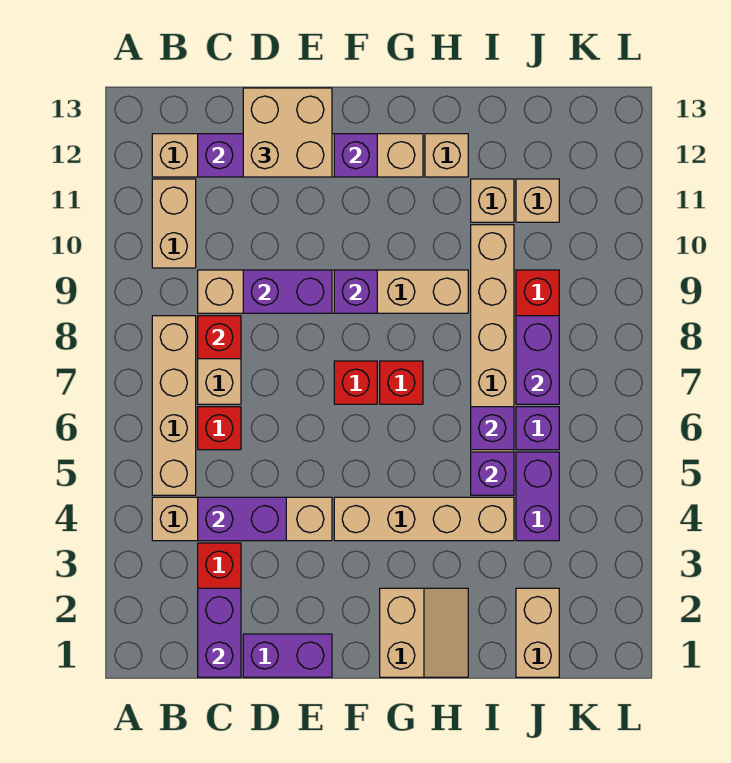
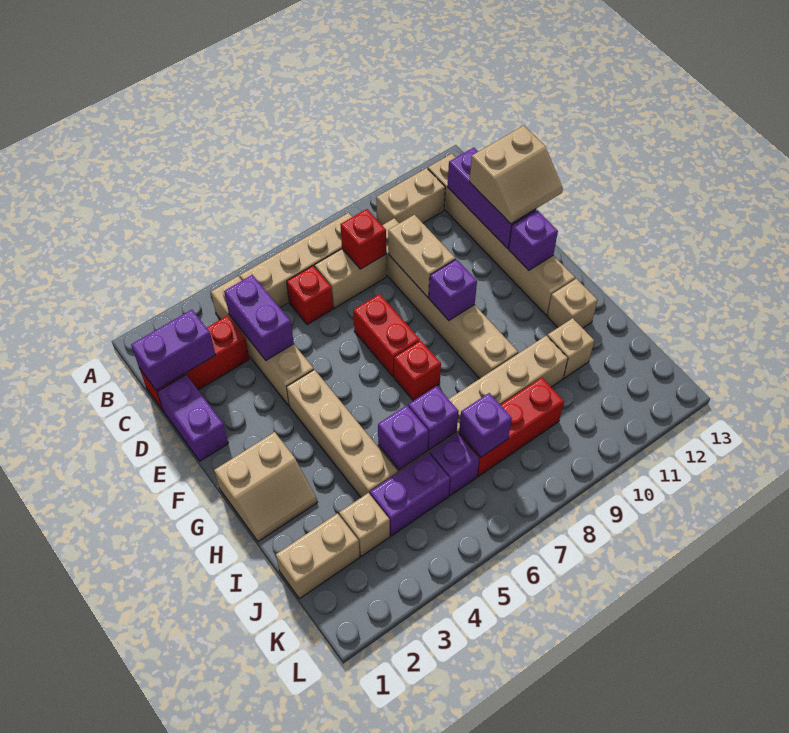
purple brick D9:E9 level 2 -> tan brick D9:E9 level 2
tan brick D12:E13 level 3 -> tan slope D12:E13 level 3 top D
red brick F7 level 1 -> red brick E7:F7 level 1
purple brick J7:J8 level 2 -> purple brick J7 level 2
tan brick J11 level 1 -> tan brick J3 level 1

